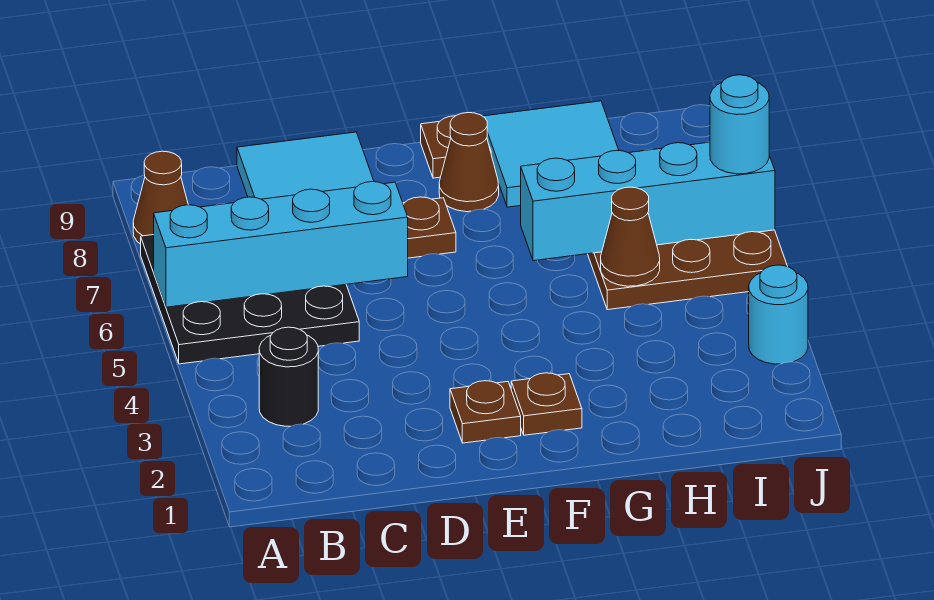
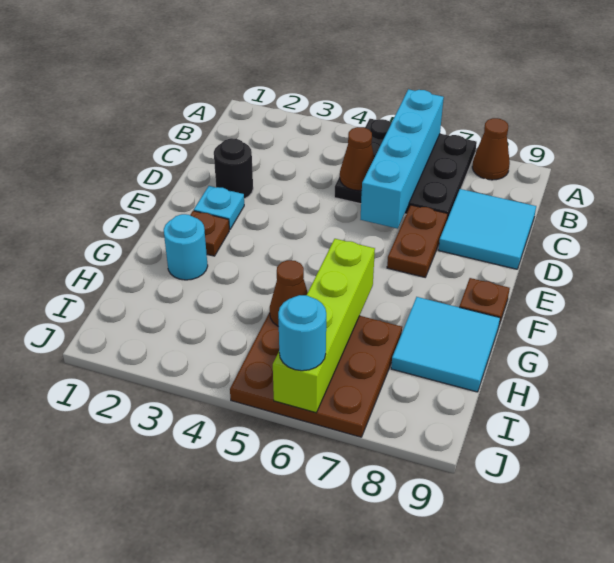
black round brick B3 level 1 -> black round brick D2 level 1
brown plate E2 level 1 -> cyan plate E2 level 1
brown cone F8 level 1 -> brown cone C5 level 2
cyan brick G6:J6 level 2 -> lime brick G6:J6 level 2
cyan round brick J3 level 1 -> cyan round brick G2 level 1

